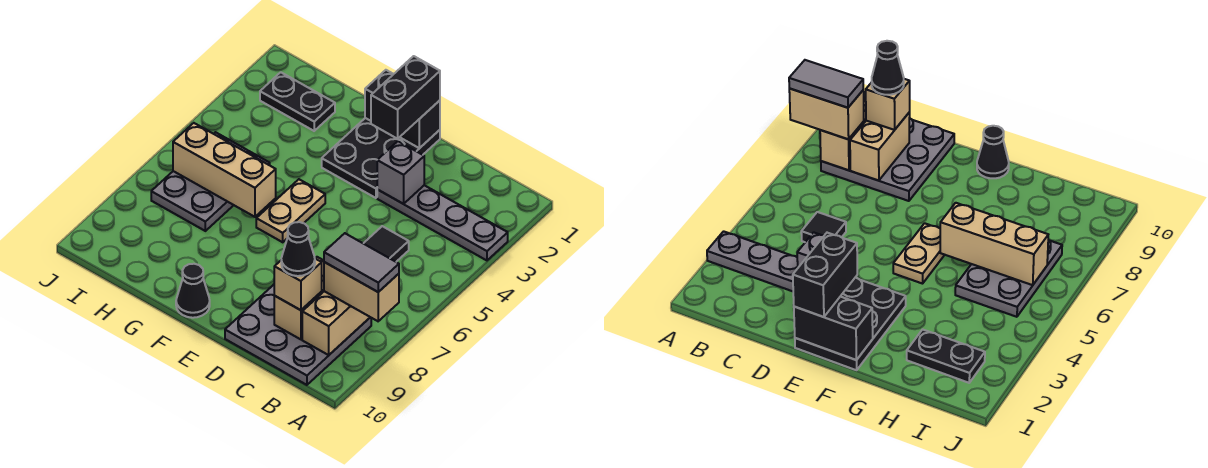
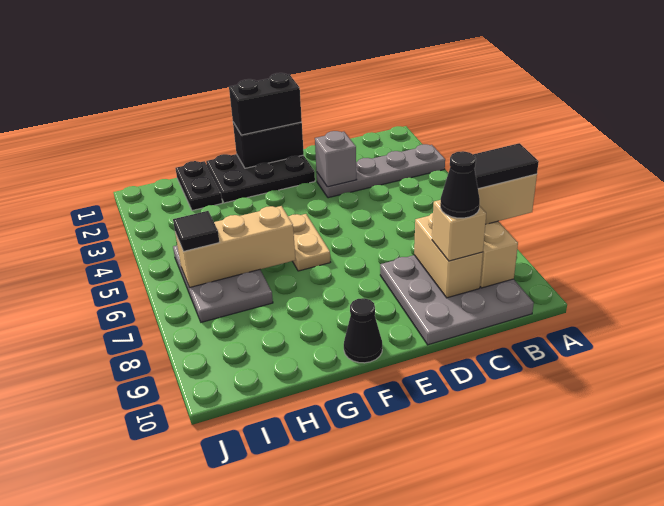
grey tile A8:B8 level 4 -> black tile A8:B8 level 4
black tile C5 level 1 -> black tile I6 level 3
black plate E1:F3 level 1 -> black plate E1:G2 level 1
black brick E1:E2 level 3 -> black brick E1:F1 level 3
black plate H2:I2 level 1 -> black plate H1:H2 level 1

